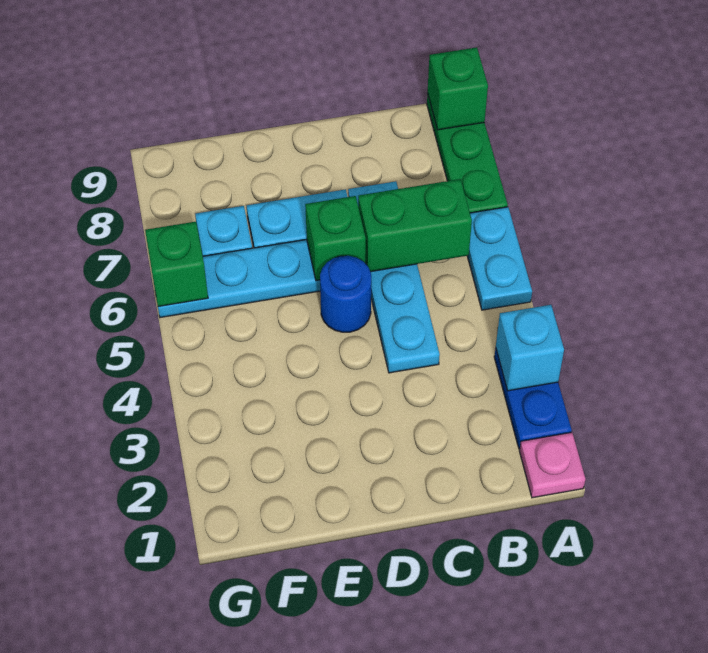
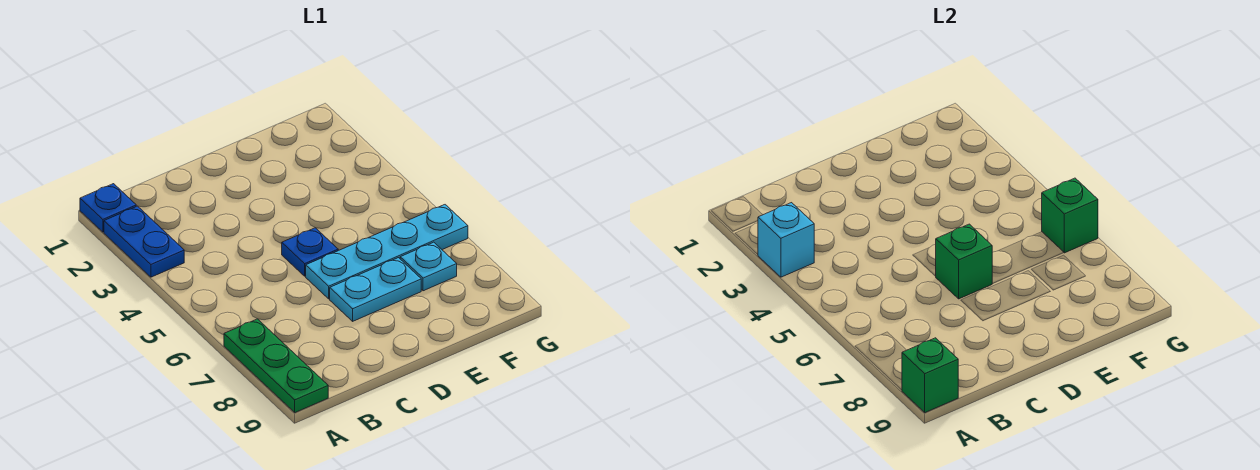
pink plate A1 level 1 -> blue plate A1 level 1
cyan plate A5:A6 level 1 -> none
green brick B6:C6 level 2 -> none
cyan plate C4:C7 level 1 -> none
blue round brick D5 level 1 -> blue plate D5 level 1

